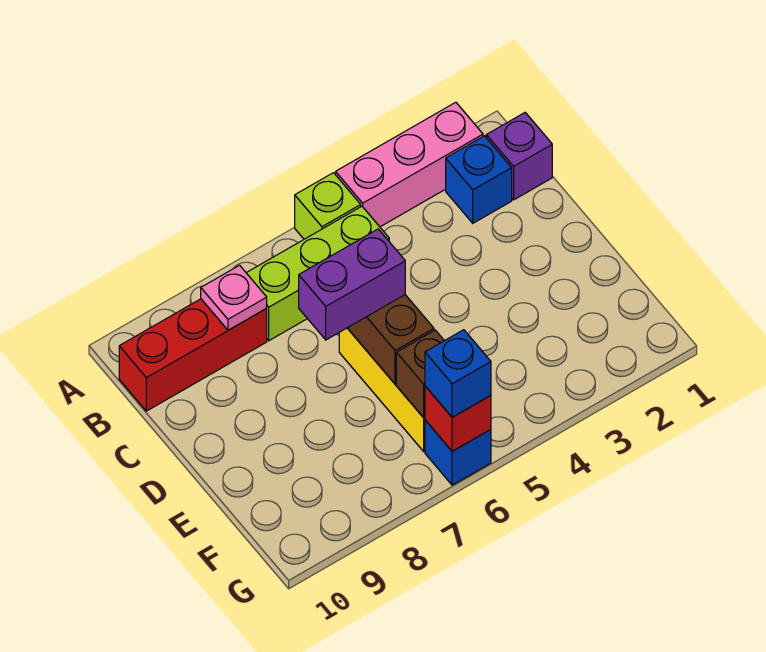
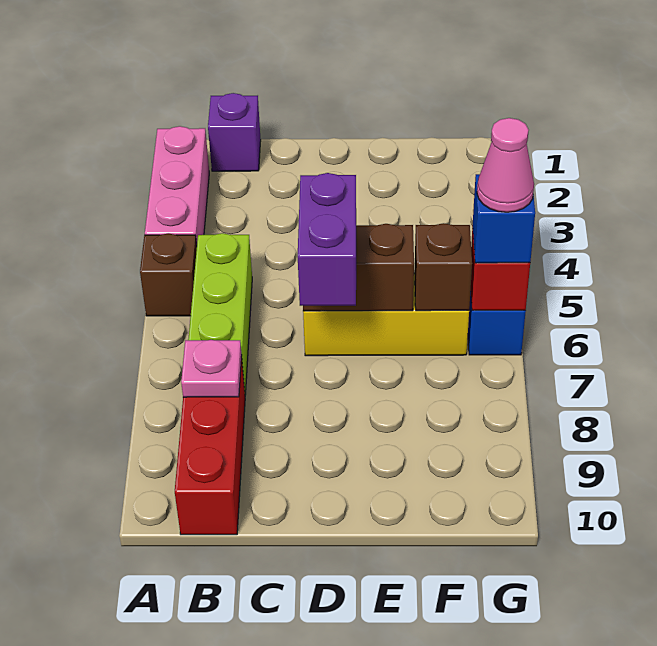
lime brick A5 level 1 -> brown brick A5 level 1
blue brick B2 level 1 -> none
none -> pink cone G6 level 4

